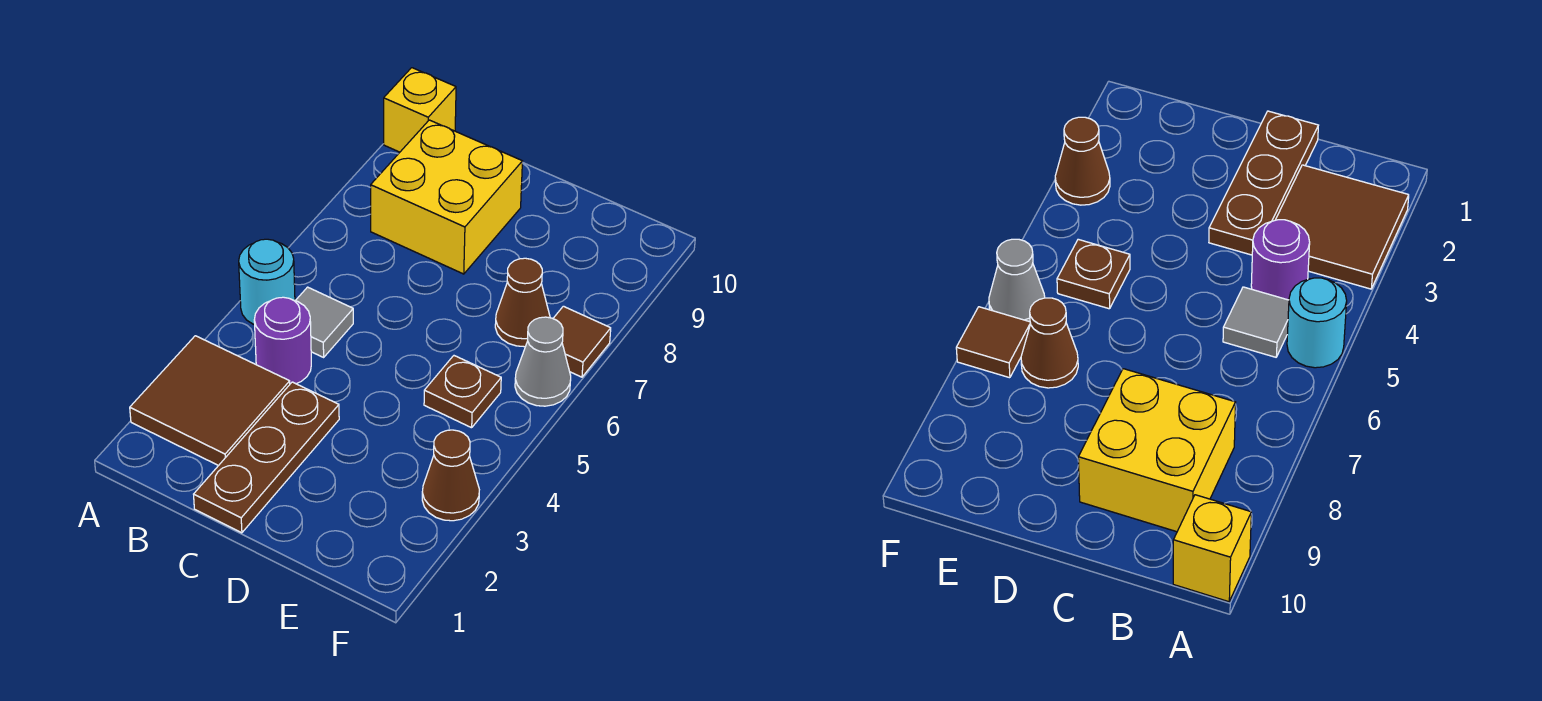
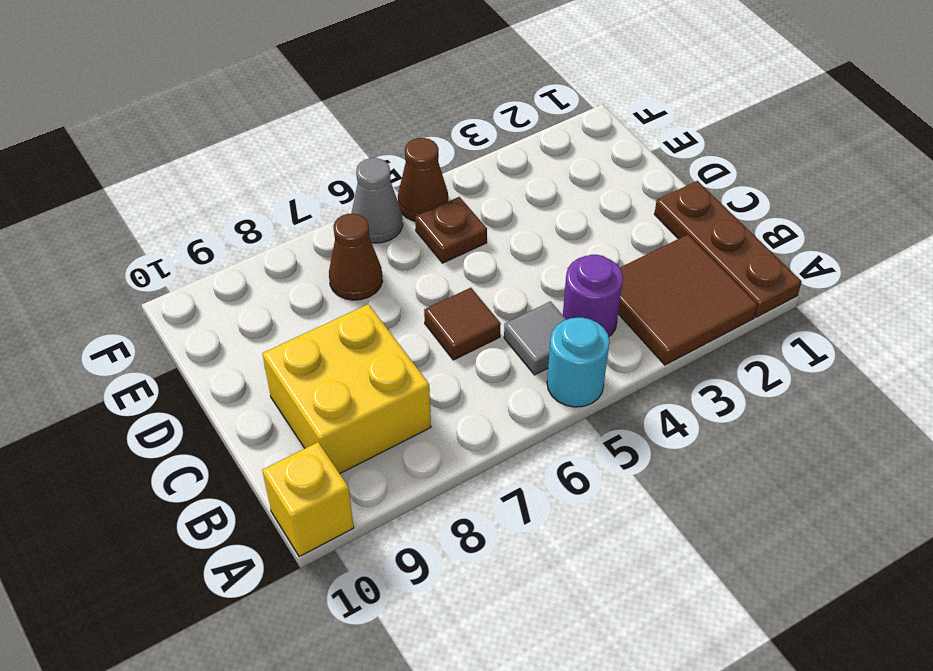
brown plate C1:C3 level 1 -> brown plate A1:C1 level 1
brown cone F3 level 1 -> brown cone F5 level 1
brown tile F7 level 1 -> brown tile C6 level 1

